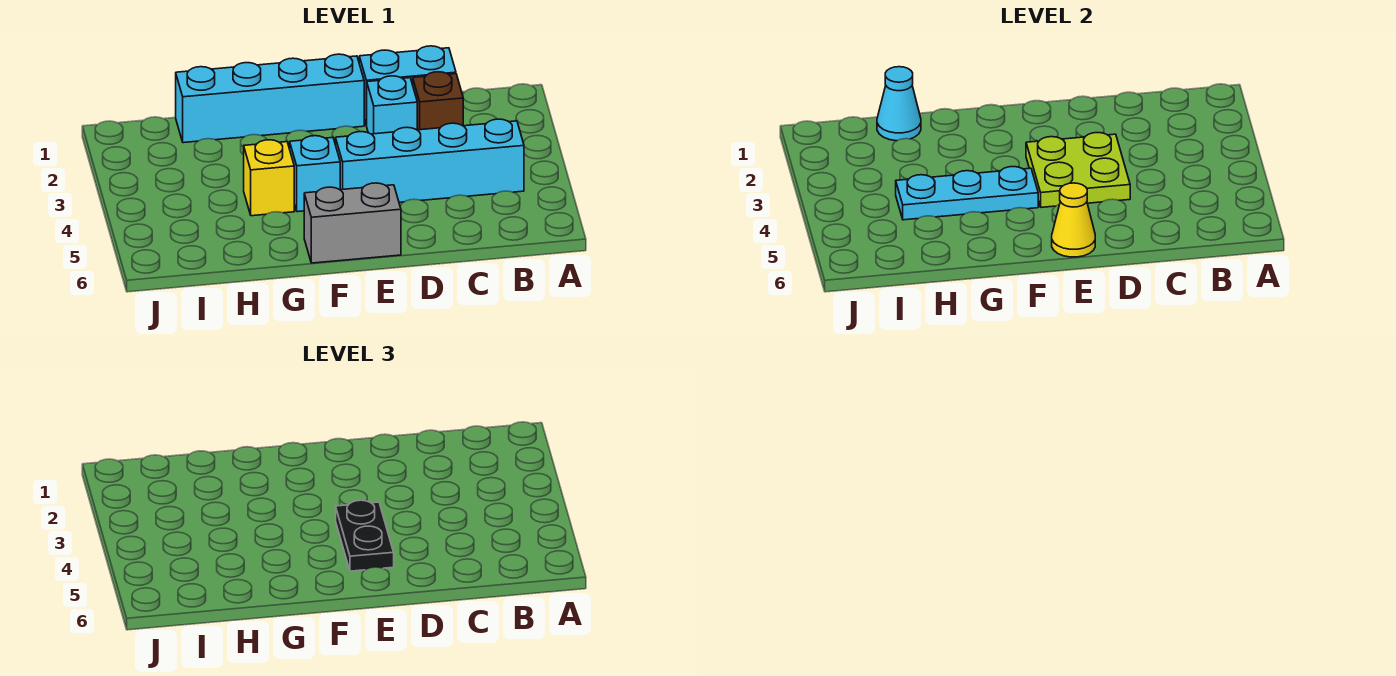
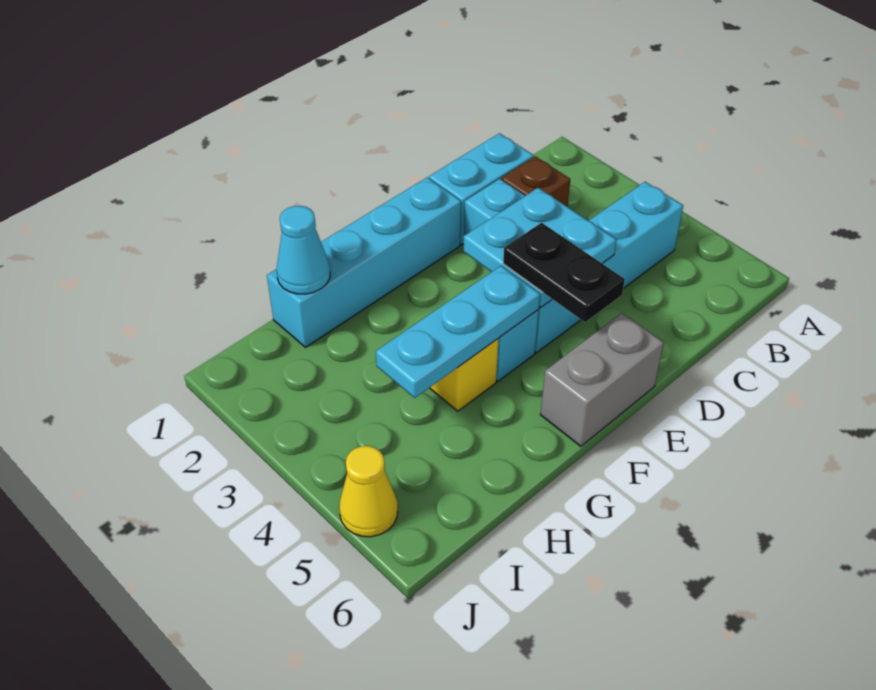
lime plate D3:E4 level 2 -> cyan plate D3:E4 level 2
yellow cone E6 level 2 -> yellow cone J5 level 1

